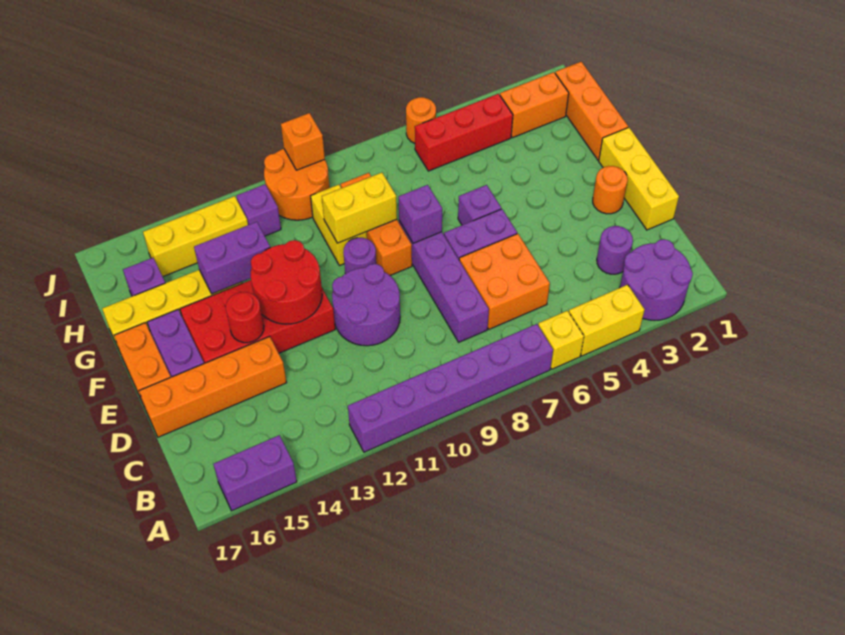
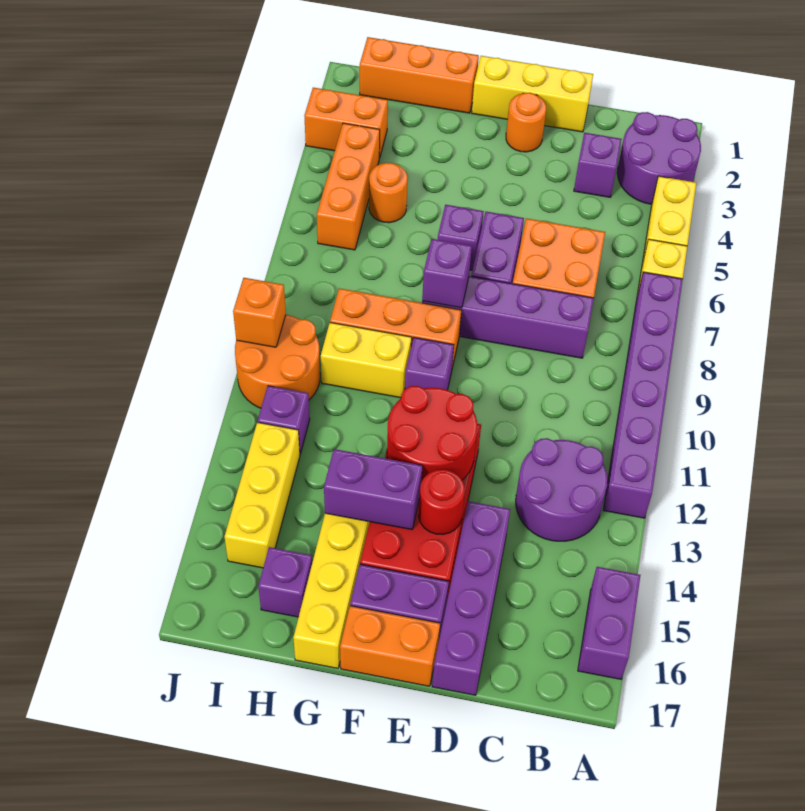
purple round brick C3 level 1 -> purple brick C3 level 1
purple round brick D10:E11 level 1 -> purple round brick B12:C13 level 1
orange brick D14:D17 level 1 -> purple brick D14:D17 level 1
purple round brick F10 level 1 -> purple brick F10 level 1
yellow brick G9:G10 level 2 -> none
purple brick G13:G14 level 2 -> purple brick F14:G14 level 2
orange brick I2:I3 level 1 -> orange brick I3:J3 level 1
red brick I4:I6 level 1 -> orange brick I4:I6 level 1
orange round brick J6 level 1 -> orange round brick H5 level 1

